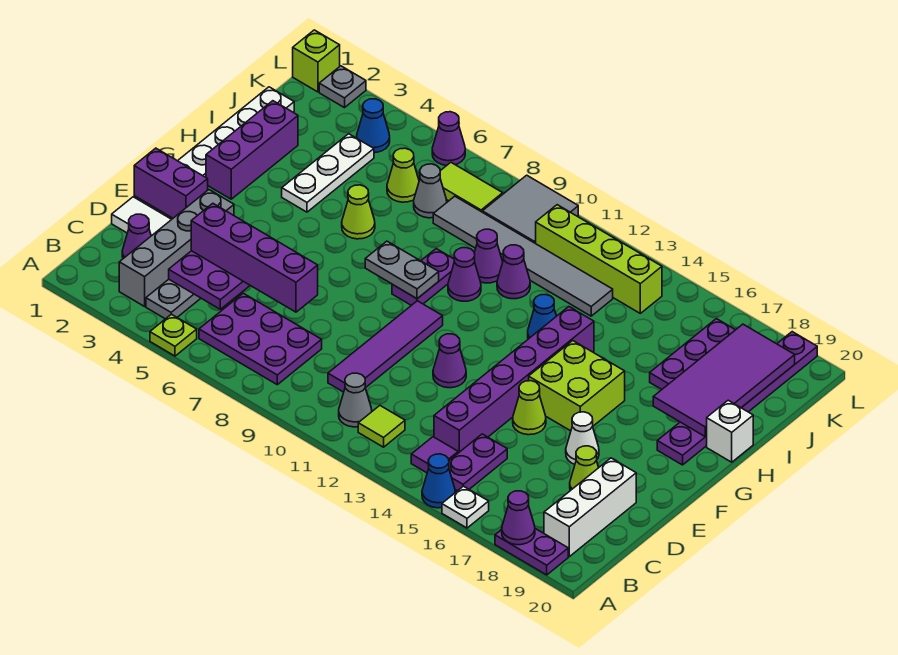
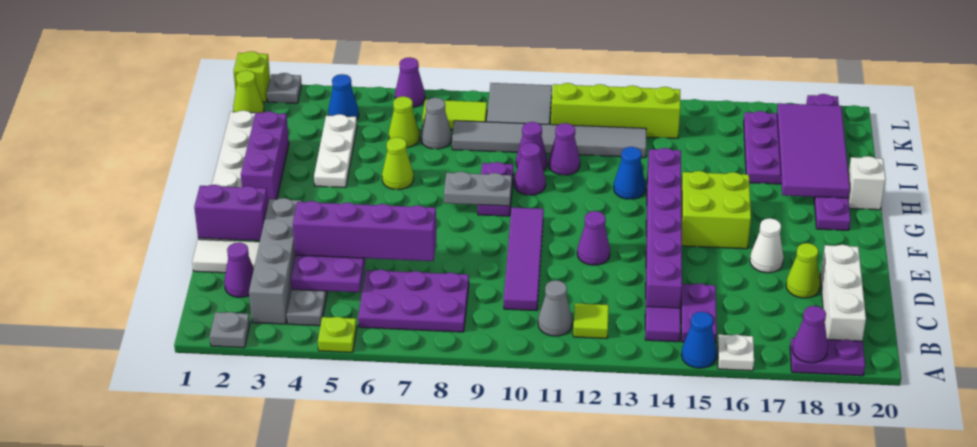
none -> grey plate A2 level 1
lime cone E15 level 1 -> lime cone K1 level 1

